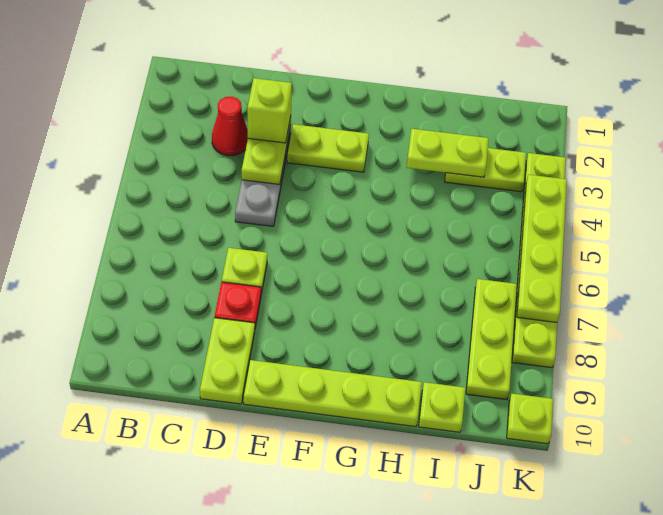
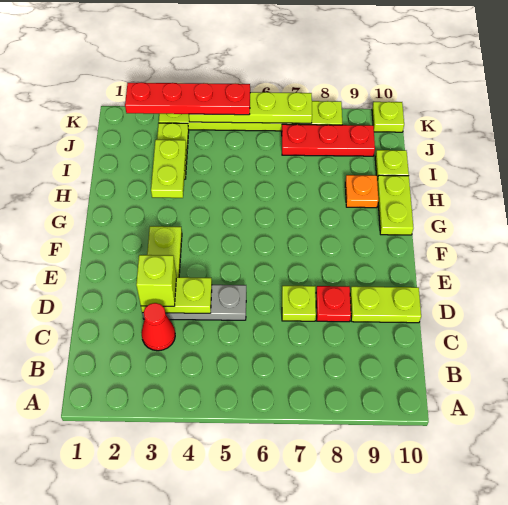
lime plate E10:H10 level 1 -> lime plate G10:H10 level 1
none -> orange plate H9 level 1
lime plate J7:J9 level 1 -> red plate J7:J9 level 1
none -> red plate K2:K5 level 3

